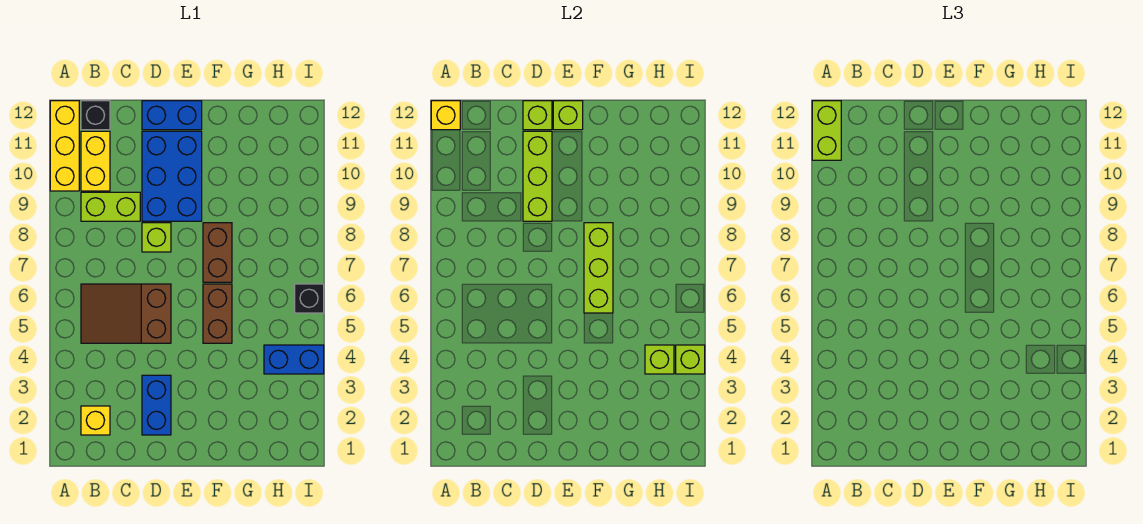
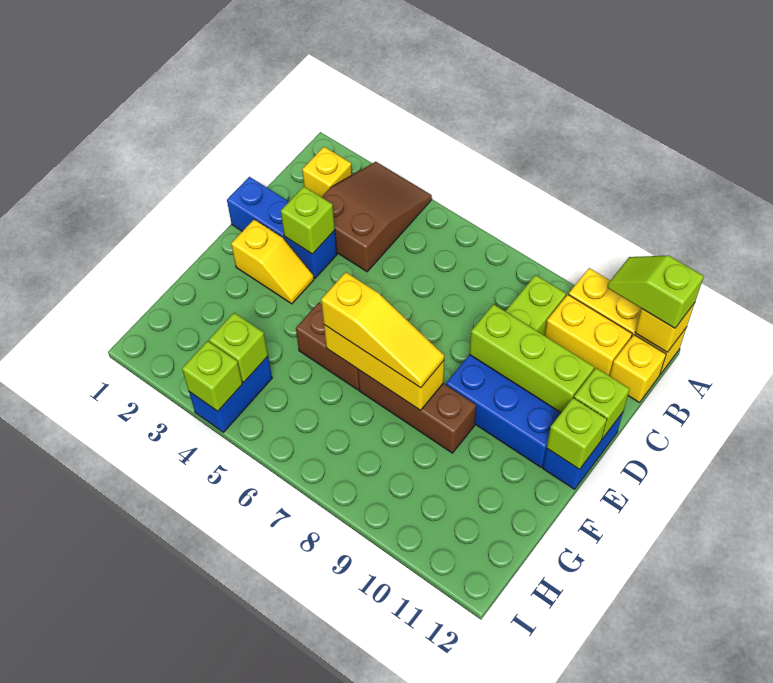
lime brick A11:A12 level 3 -> lime slope A11:A12 level 3 top 12
brown slope B5:D6 level 1 top D -> brown slope A3:C4 level 1 top C
black brick B12 level 1 -> yellow brick B12 level 1
blue brick D2:D3 level 1 -> blue brick D1:D3 level 1
lime brick D8 level 1 -> lime brick D3 level 2
none -> yellow slope E2:E3 level 1 top 2
lime brick F6:F8 level 2 -> yellow brick F6:F8 level 2
none -> yellow slope F6:F8 level 3 top 6
brown brick F7:F8 level 1 -> brown brick F7:F9 level 1
black brick I6 level 1 -> none

